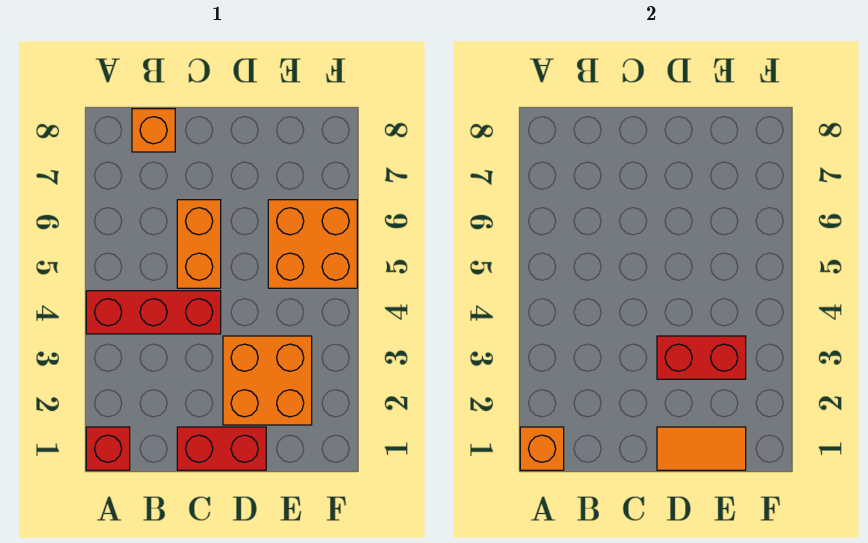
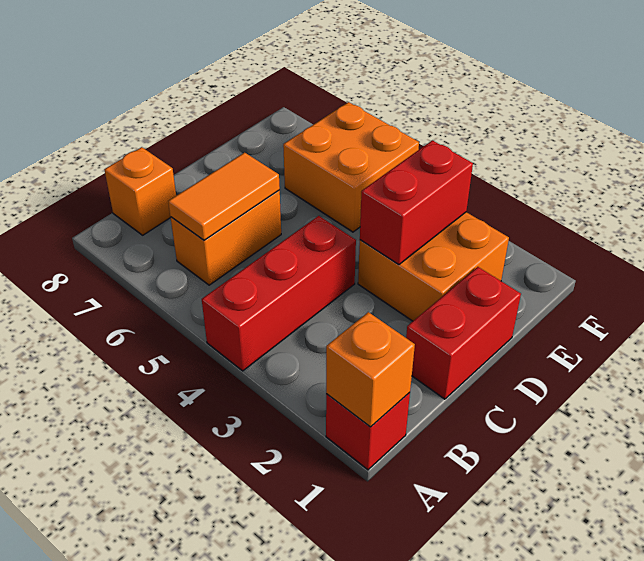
orange brick C5:C6 level 1 -> orange brick B6:C6 level 1
orange tile D1:E1 level 2 -> orange tile B6:C6 level 2

